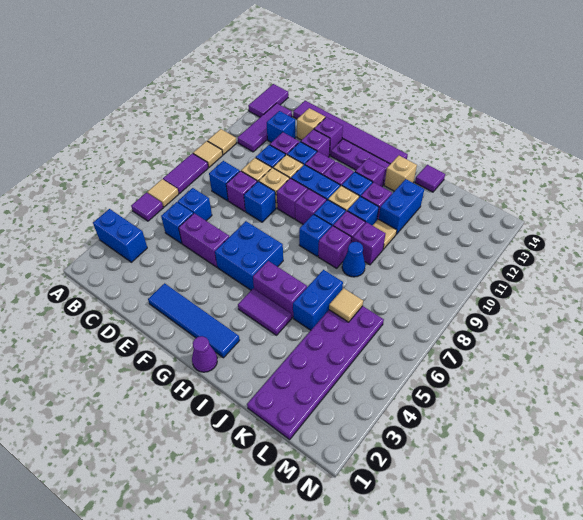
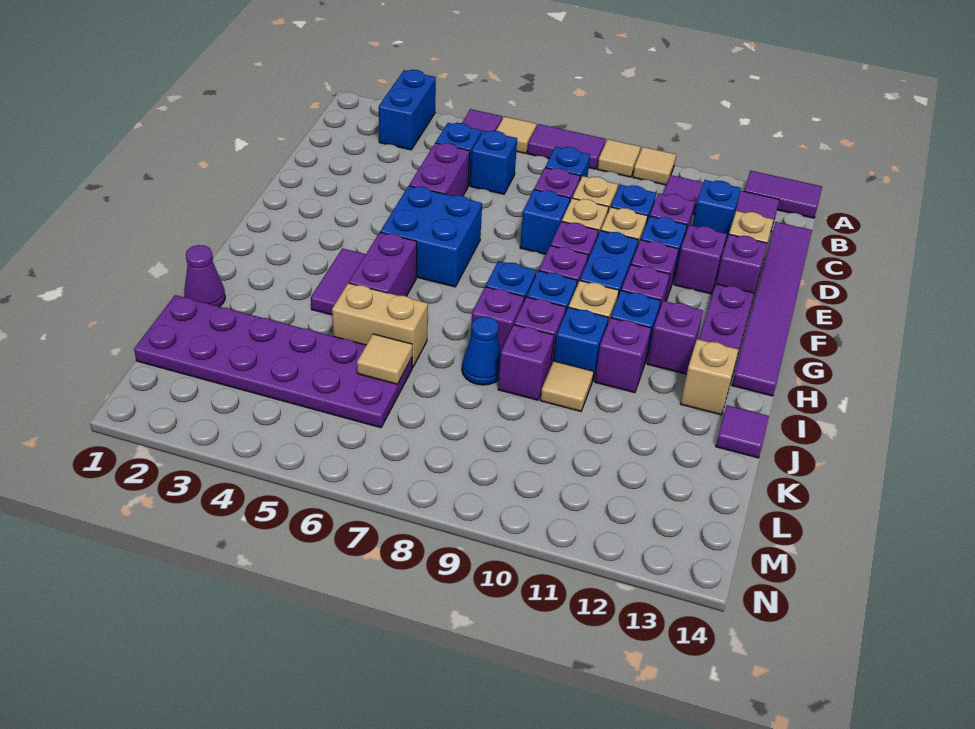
blue tile E2:H2 level 1 -> none
purple cone H1 level 1 -> purple cone J1 level 1
blue brick J5:J6 level 1 -> tan brick J5:J6 level 1
blue brick J11:J12 level 1 -> none

